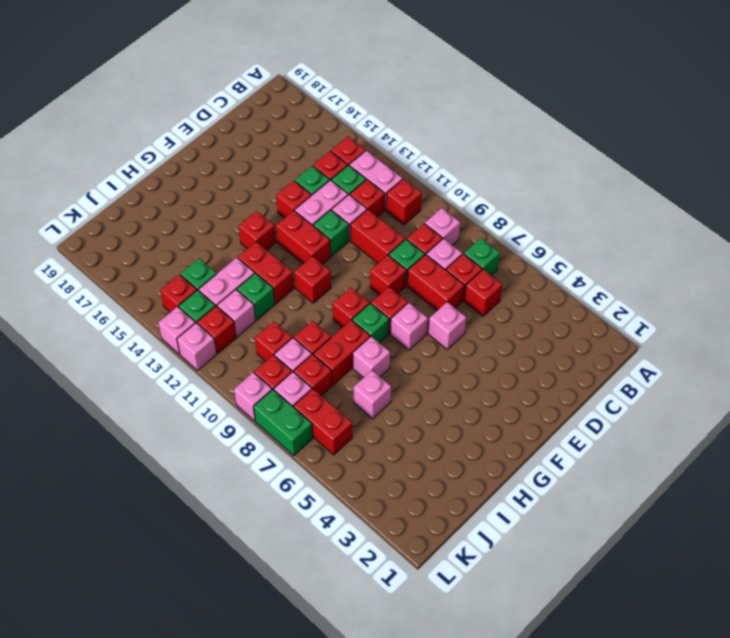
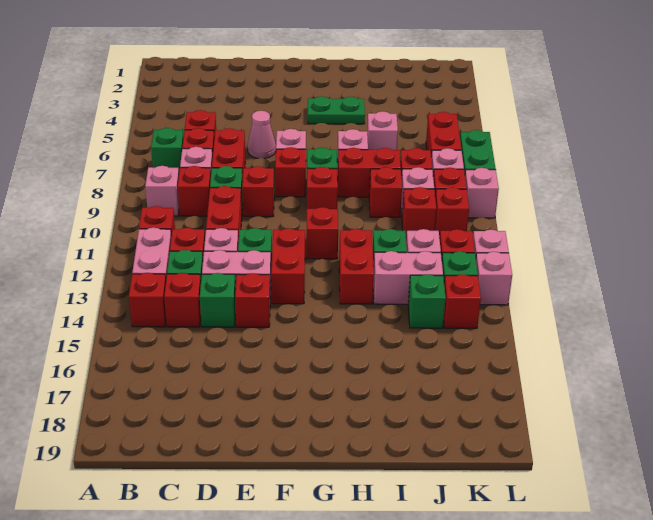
pink brick E6 level 1 -> pink cone E6 level 1
none -> green plate G4:H4 level 1
red brick G14 level 1 -> red brick K10 level 1

